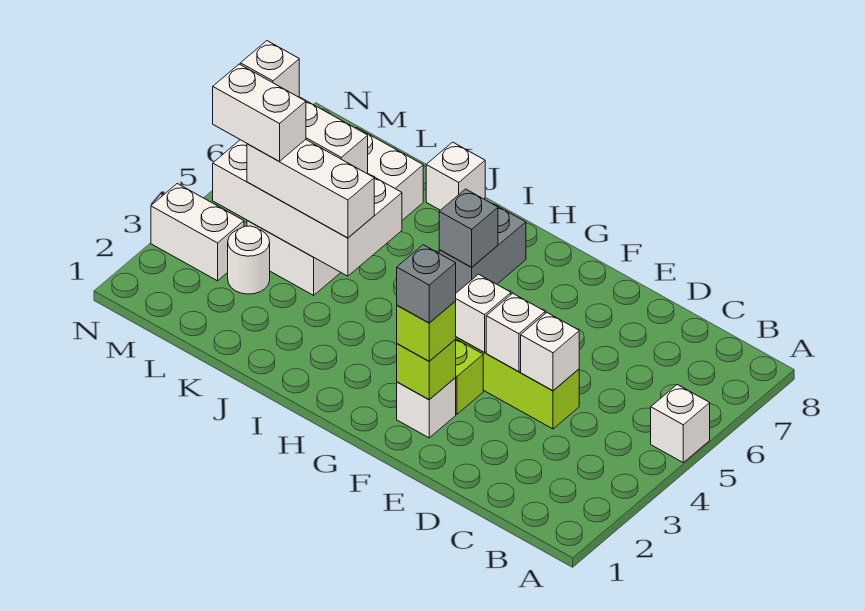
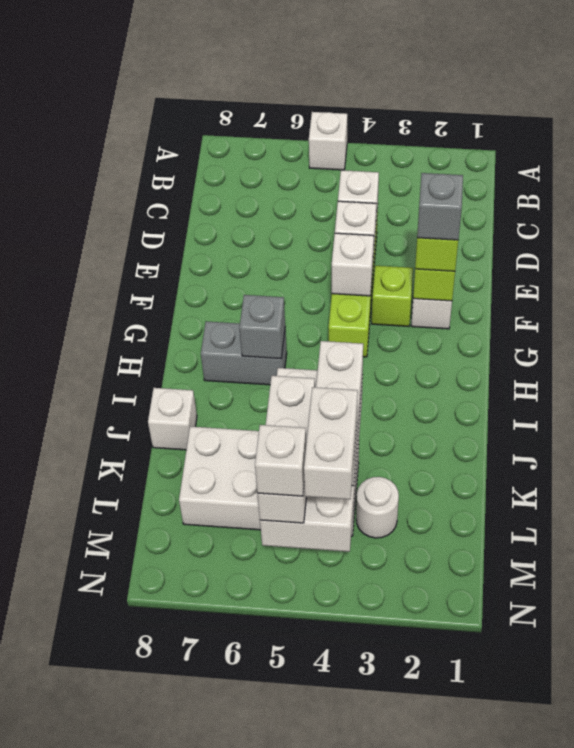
white brick M3:N3 level 1 -> none

